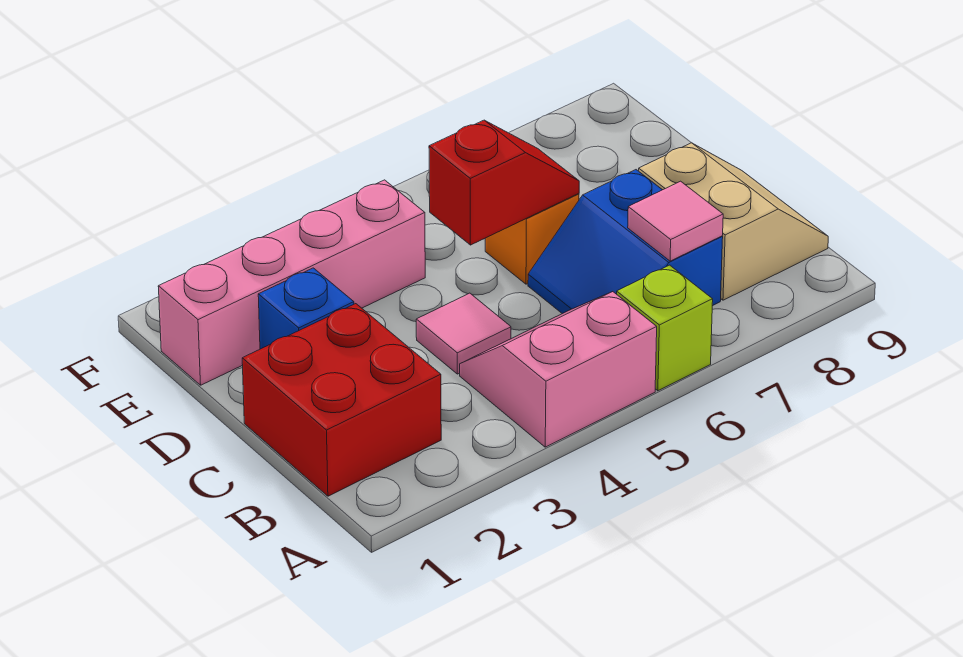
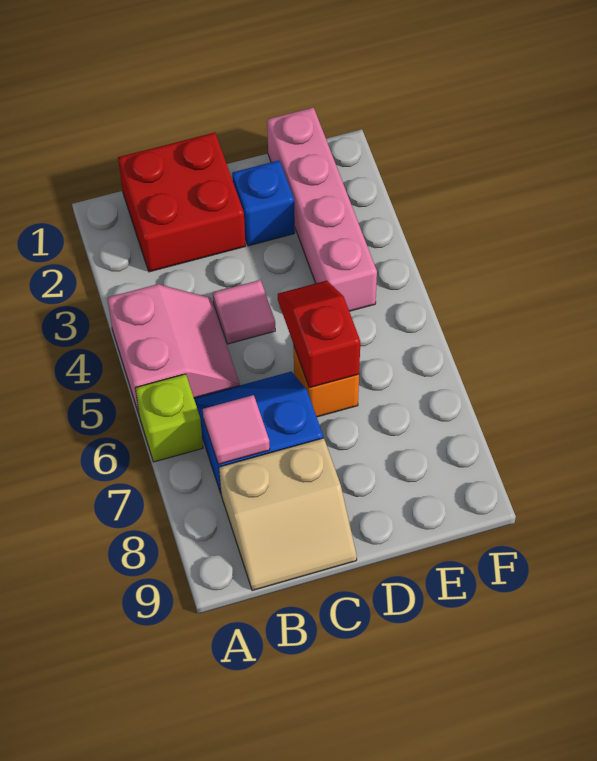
red slope D5:D6 level 2 top 5 -> red slope D5:D6 level 2 top 6

